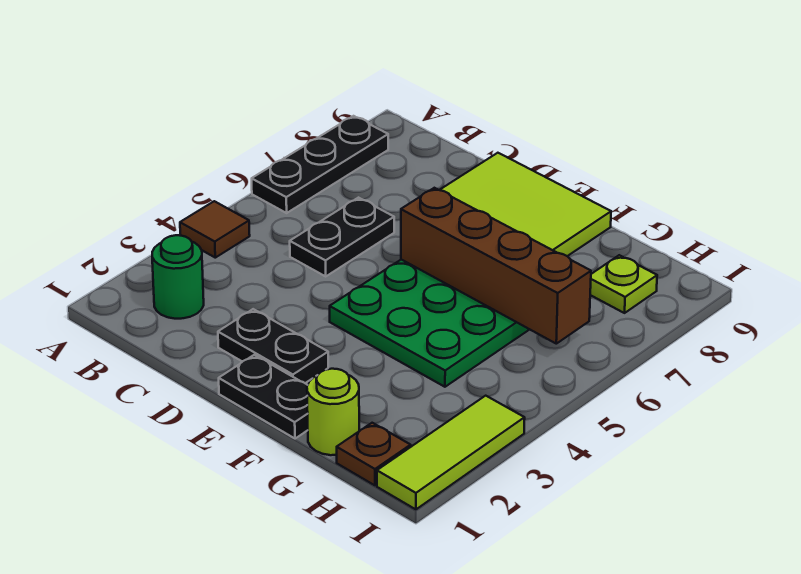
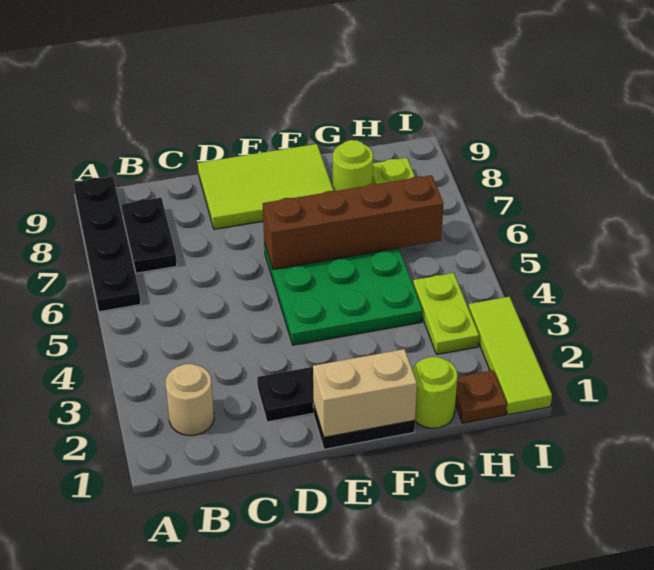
brown tile A4 level 1 -> none
black plate A6:A8 level 1 -> black plate A6:A9 level 1
green round brick B2 level 1 -> tan round brick B2 level 1
black plate C5:C6 level 1 -> black plate B7:B8 level 1
none -> tan brick E1:F1 level 2
none -> lime round brick G8 level 1
none -> lime plate H3:H4 level 1

